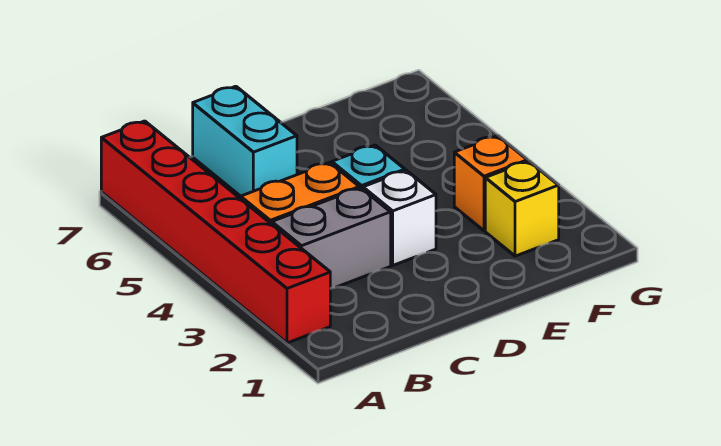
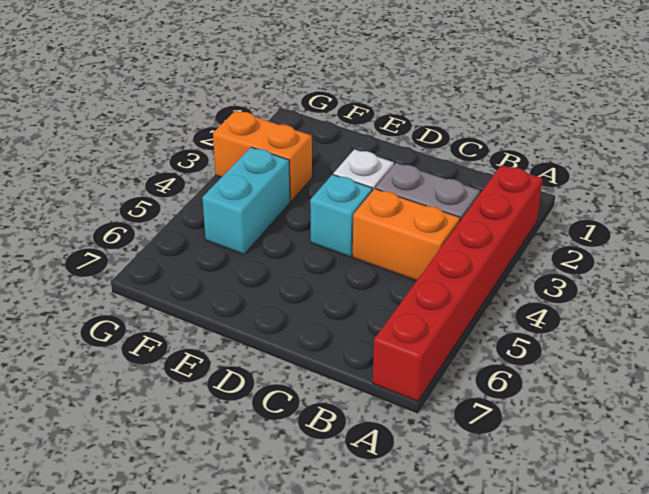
cyan brick C6:C7 level 1 -> cyan brick F4:F5 level 1
yellow brick F2 level 1 -> none
orange brick F3 level 1 -> orange brick F3:G3 level 1

